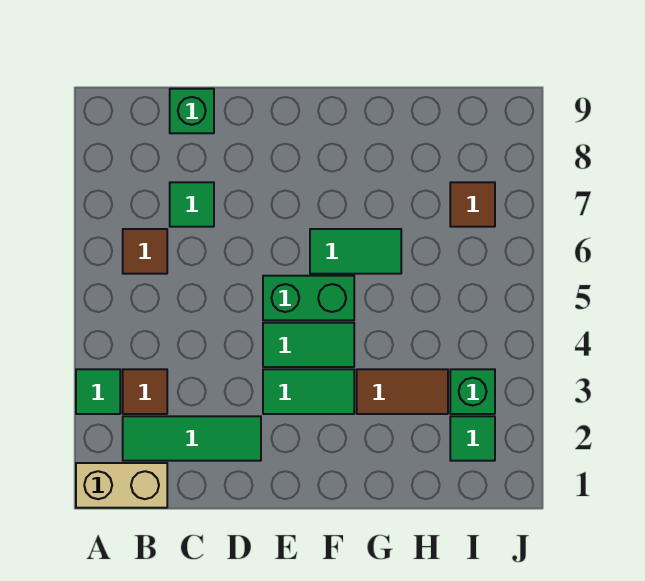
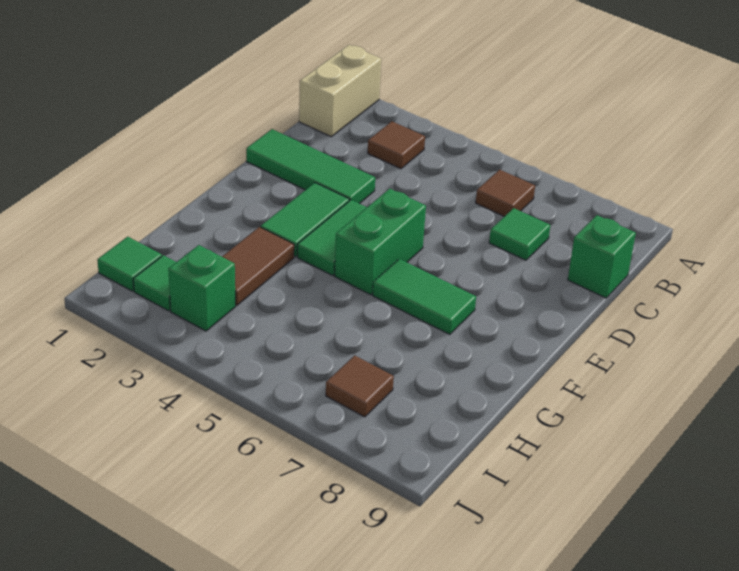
green tile A3 level 1 -> green tile I1 level 1
green tile B2:D2 level 1 -> green tile D1:D3 level 1
green tile F6:G6 level 1 -> green tile F6:F7 level 1

